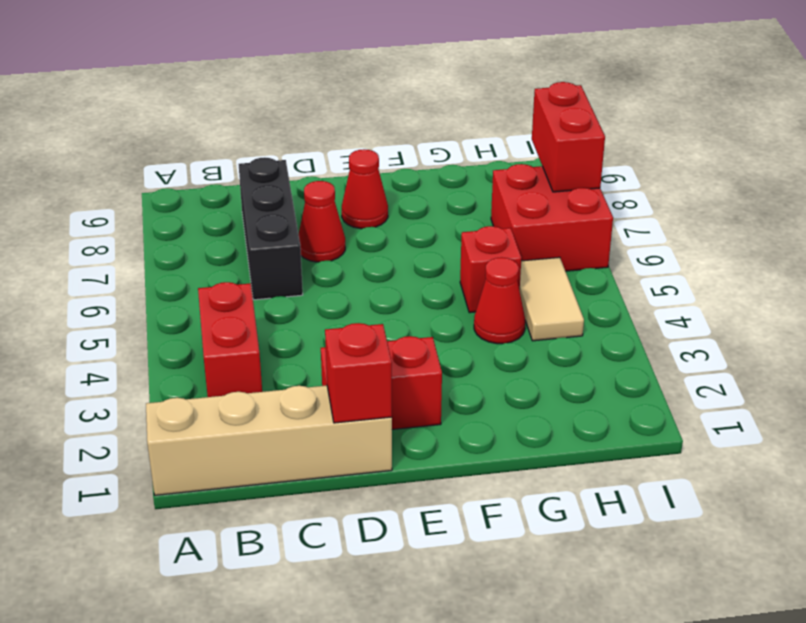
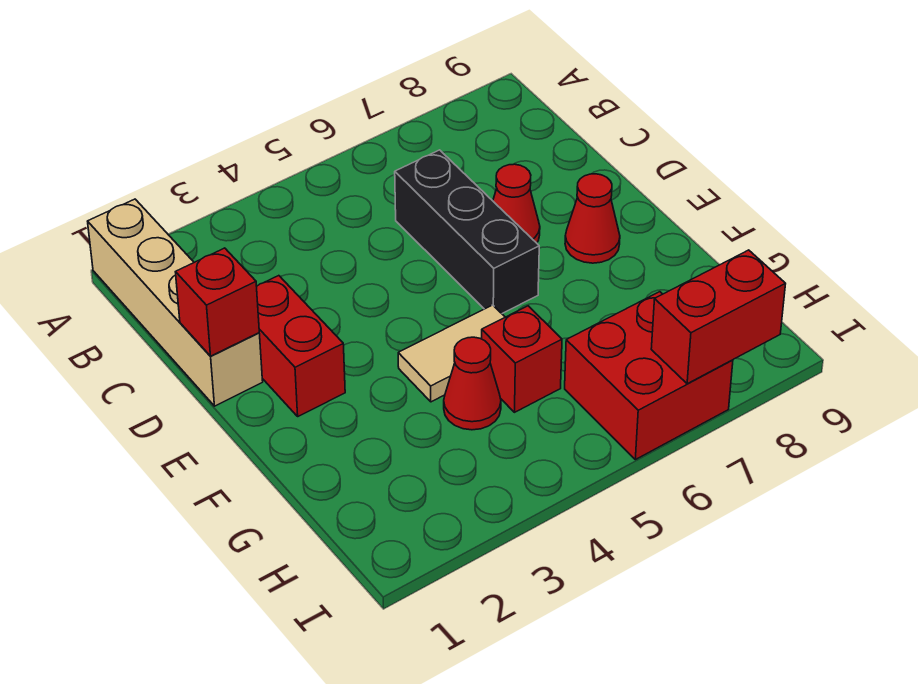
red brick B3:B4 level 1 -> none
black brick C6:C8 level 1 -> black brick C6:E6 level 1
tan tile H4:H5 level 1 -> tan tile F4:F5 level 1

